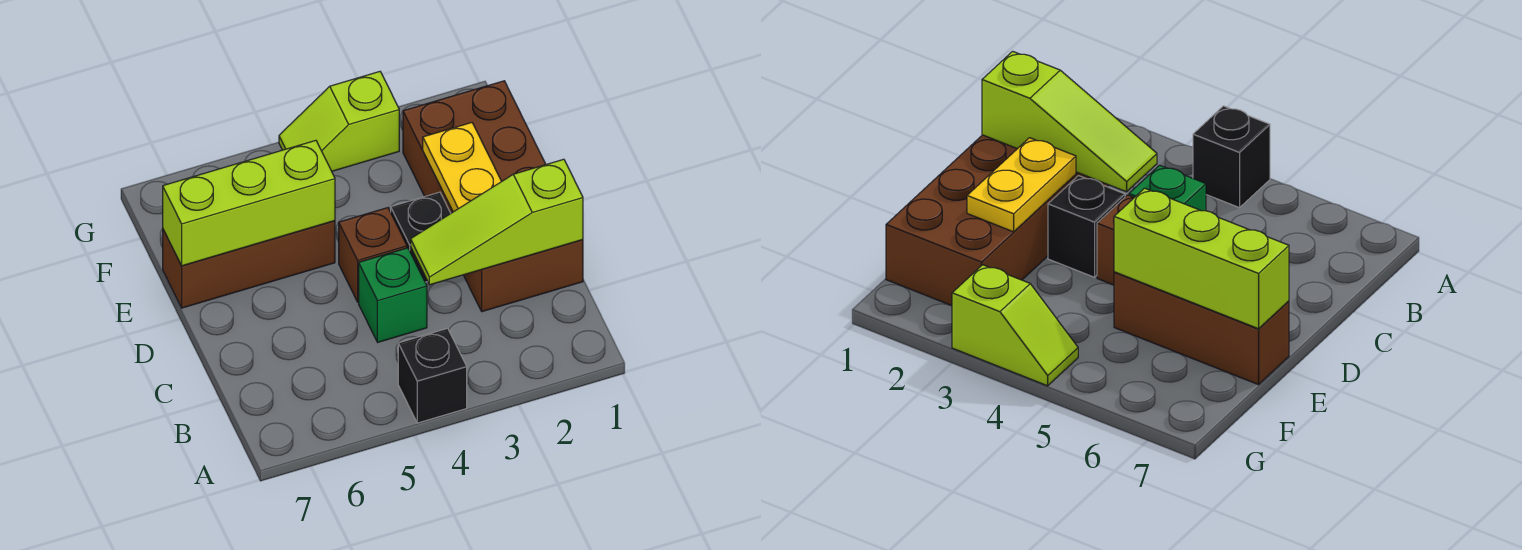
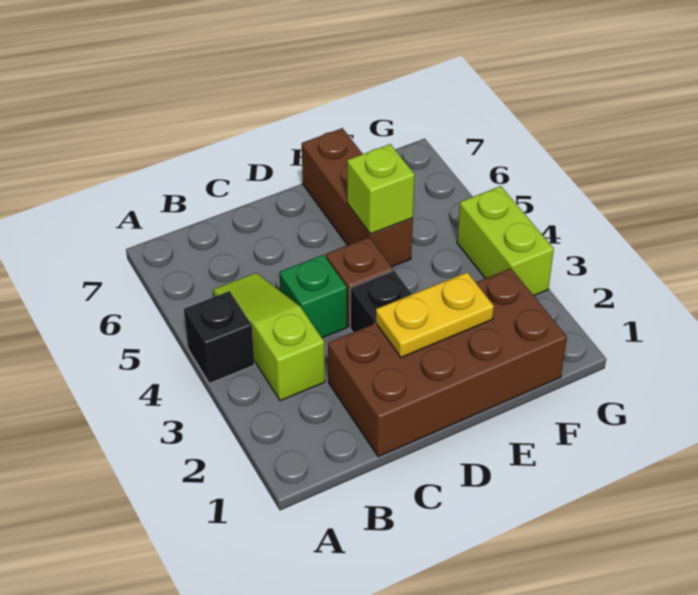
lime slope C1:C3 level 2 top 1 -> lime slope B3:B5 level 1 top 3
lime brick E5:E7 level 2 -> lime brick E5 level 2
lime slope G3:G4 level 1 top 3 -> lime brick G3:G4 level 1

